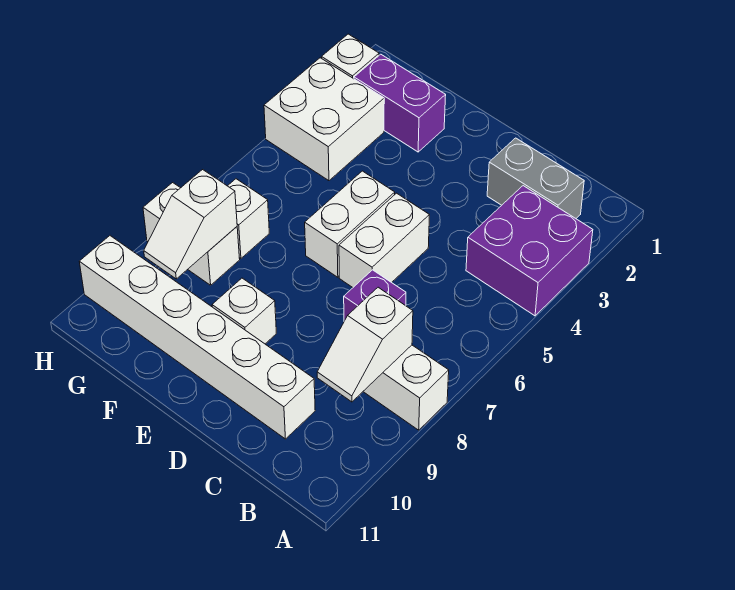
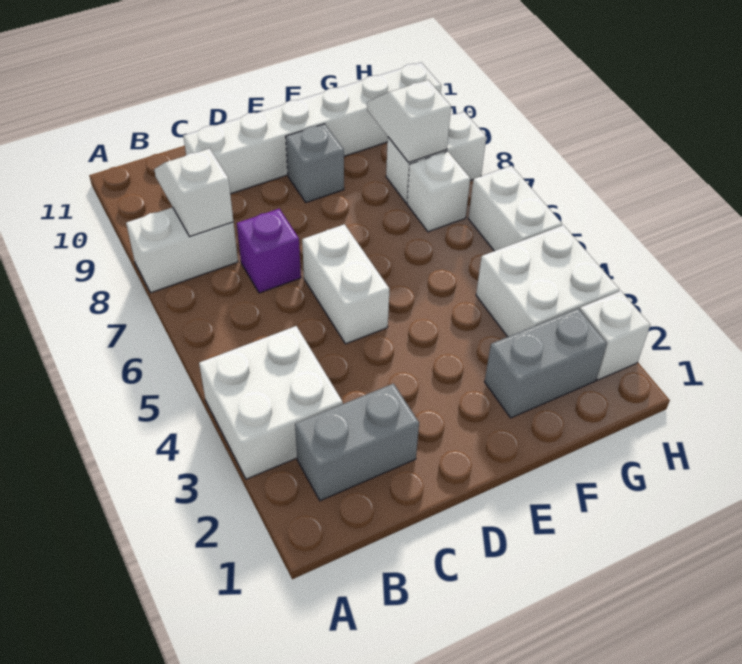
purple brick A3:B4 level 1 -> white brick A3:B4 level 1
white brick E5:E6 level 1 -> white brick H5:H6 level 1
white brick E9 level 1 -> grey brick E9 level 1
purple brick F2:G2 level 1 -> grey brick F2:G2 level 1

